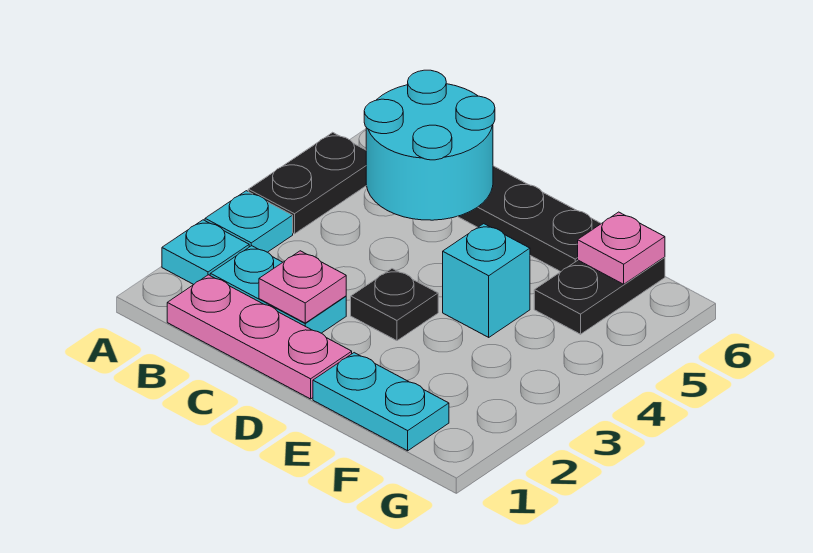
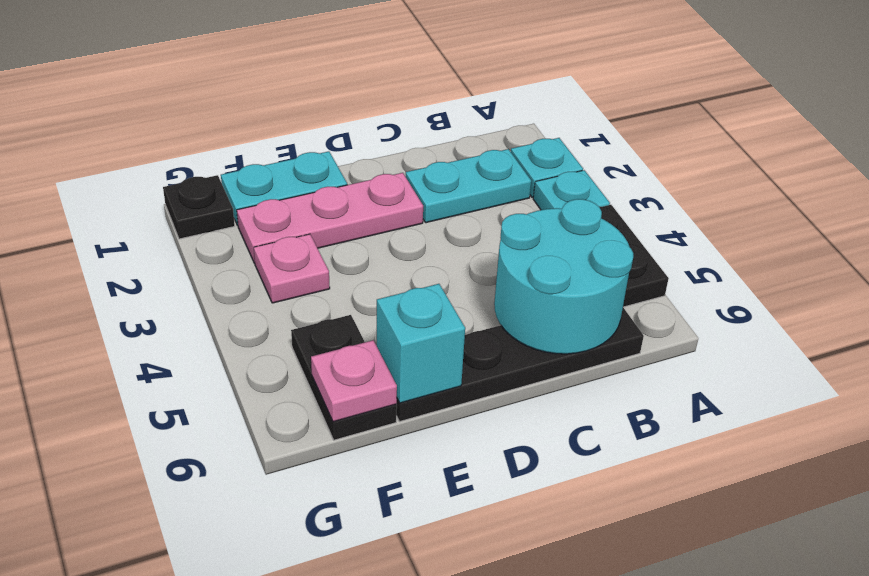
pink plate B1:D1 level 1 -> pink plate D2:F2 level 1
pink plate C2 level 2 -> pink plate F3 level 1
black plate D3 level 1 -> black plate G1 level 1
cyan brick E4 level 1 -> cyan brick E6 level 2

